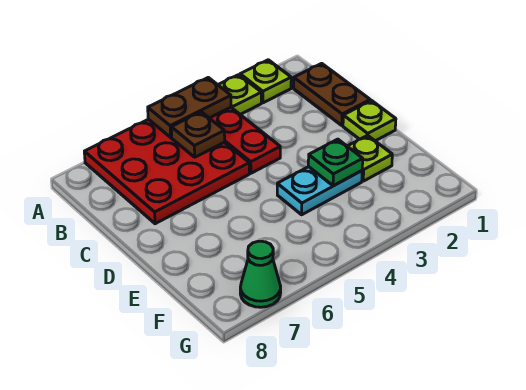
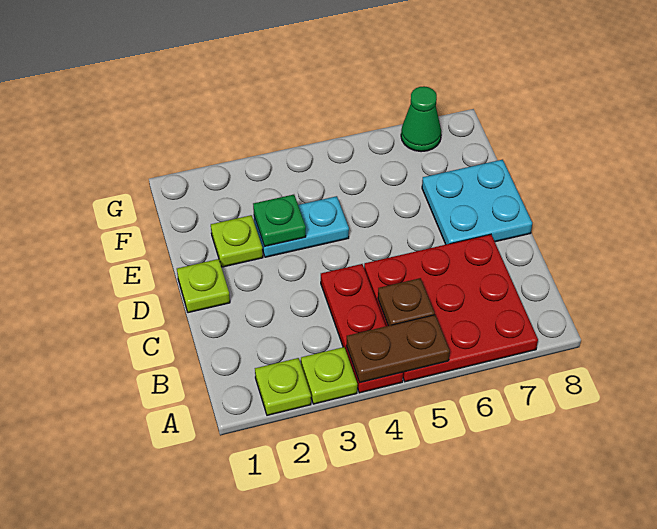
brown plate B1:C1 level 1 -> none
none -> cyan plate D7:E8 level 1

